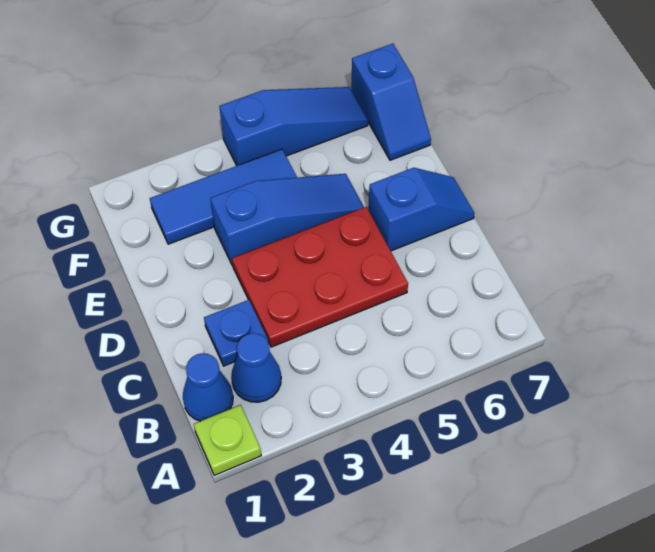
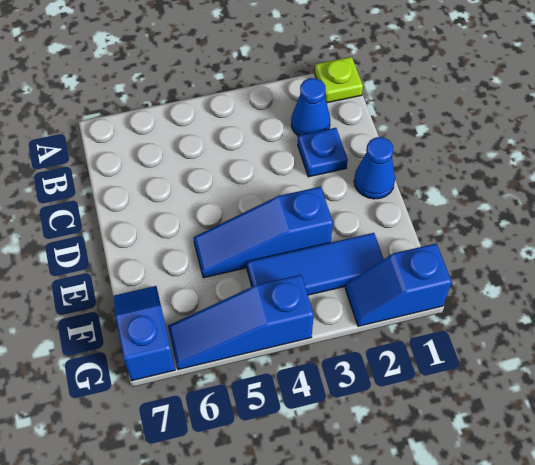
blue cone B1 level 1 -> blue cone D1 level 1
red plate C3:D5 level 1 -> none
blue slope D6:D7 level 1 top 6 -> blue slope G1:G2 level 1 top 1

